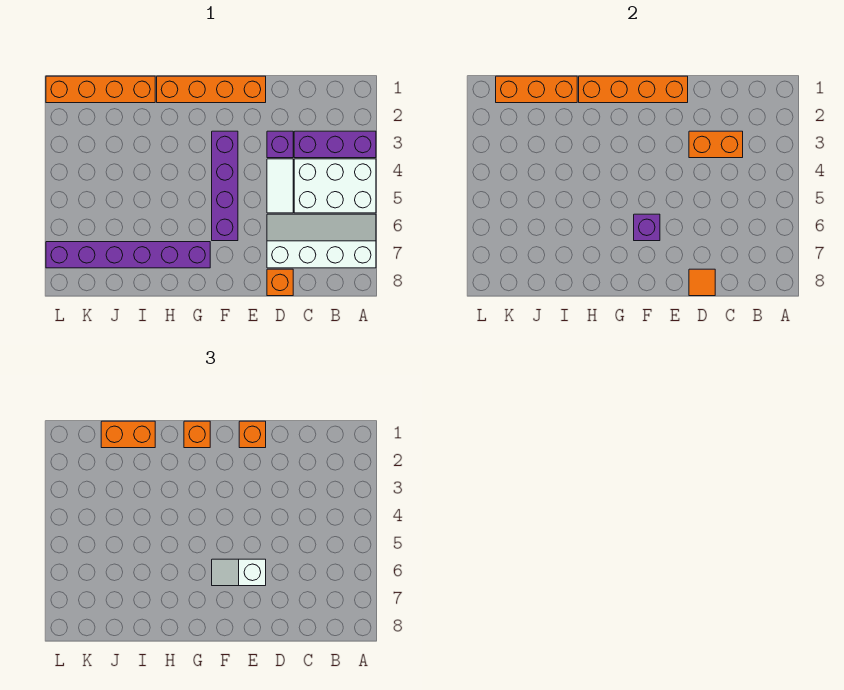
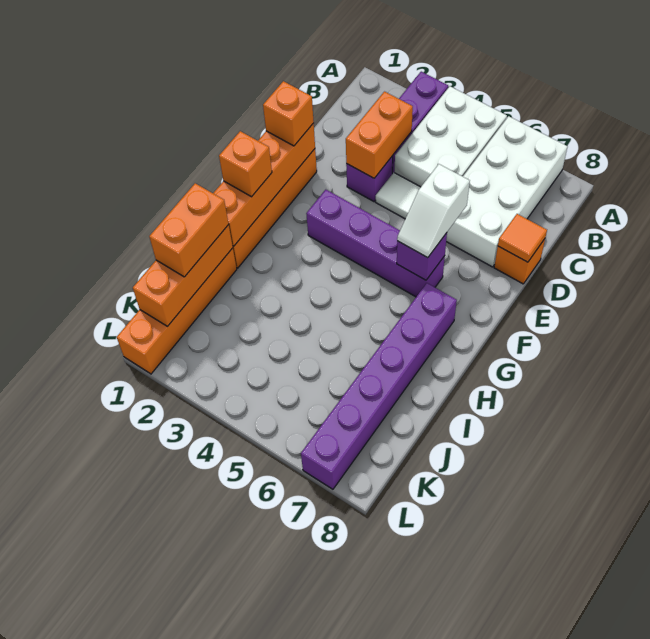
white slope A6:D7 level 1 top 7 -> white brick A6:D7 level 1

